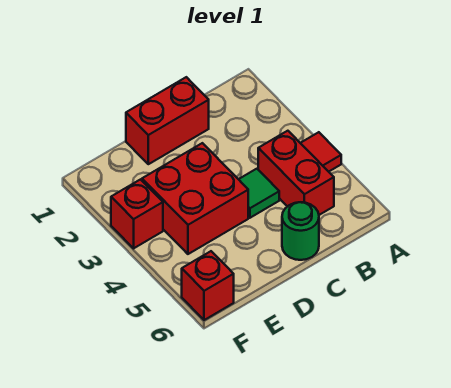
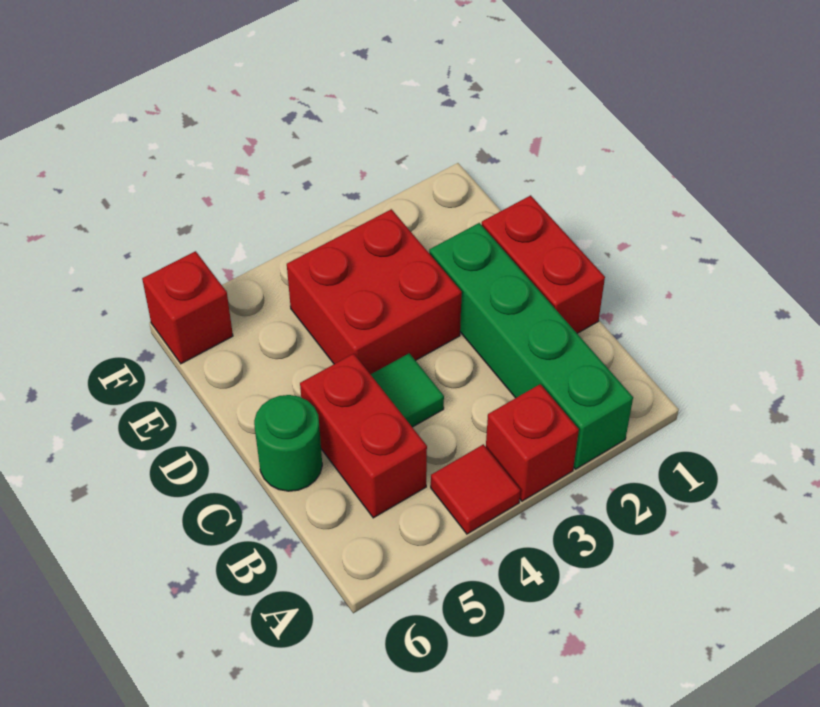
none -> green brick A2:D2 level 1
red brick B4:B5 level 1 -> red brick B5:C5 level 1
red brick F3 level 1 -> red brick A3 level 1

